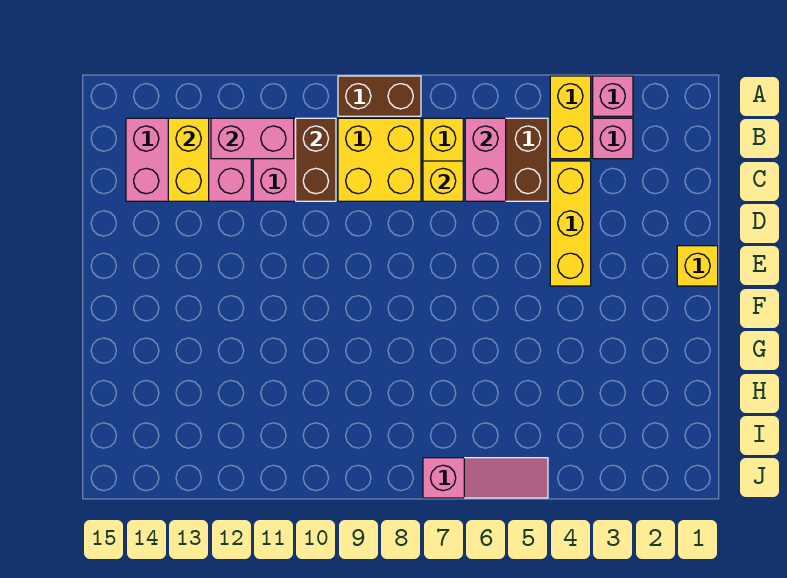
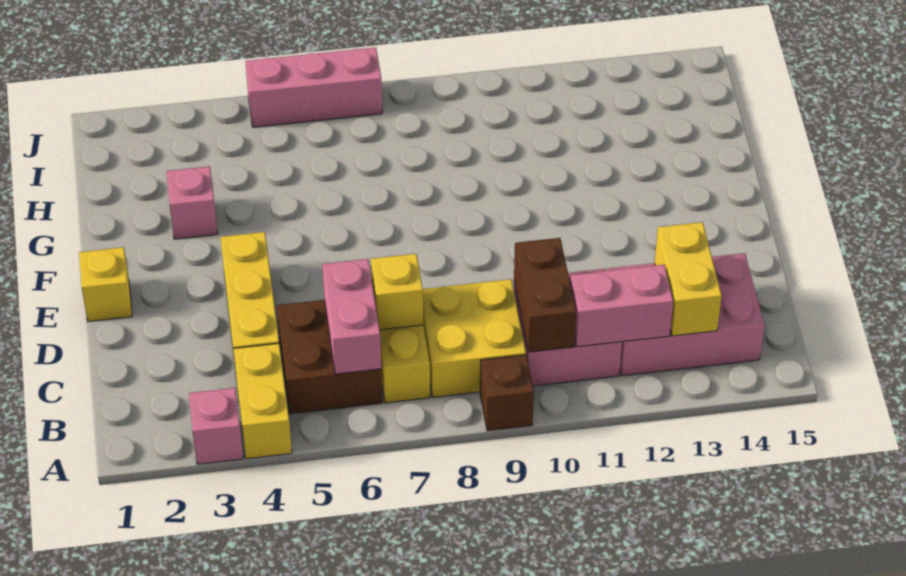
brown brick A8:A9 level 1 -> brown brick A9 level 1
pink brick B3 level 1 -> pink brick G3 level 1
pink slope J5:J7 level 1 top 7 -> pink brick J5:J7 level 1

